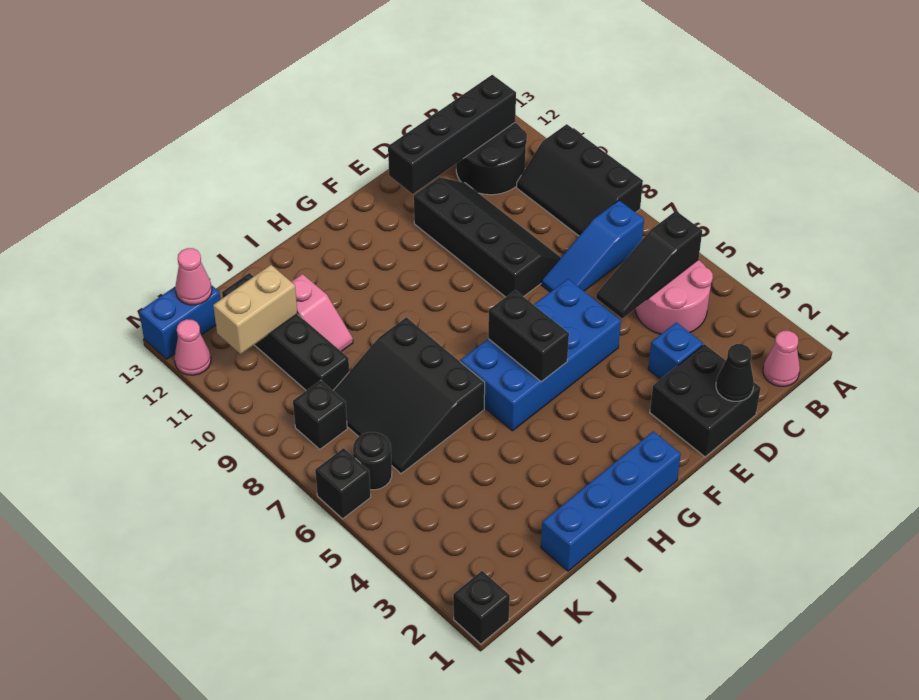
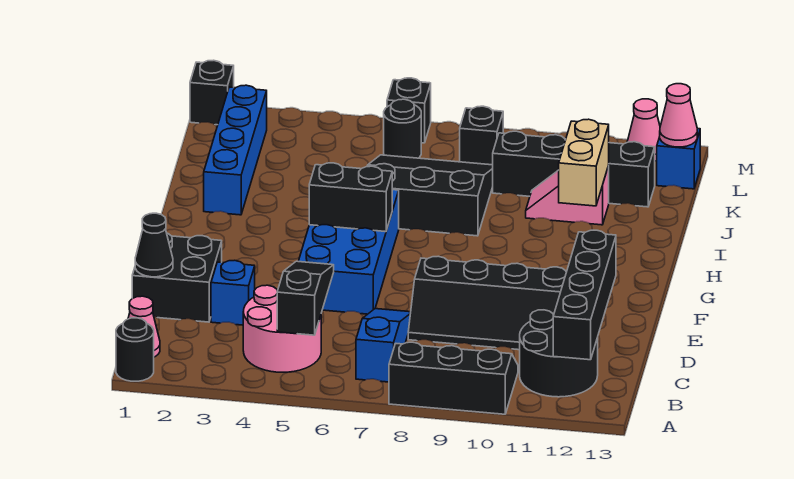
none -> black round brick A1 level 1
blue brick G1:J1 level 1 -> blue brick I2:L2 level 1
tan brick K11:L11 level 2 -> tan brick I11:J11 level 2
blue brick L13:M13 level 1 -> blue brick L13 level 1

